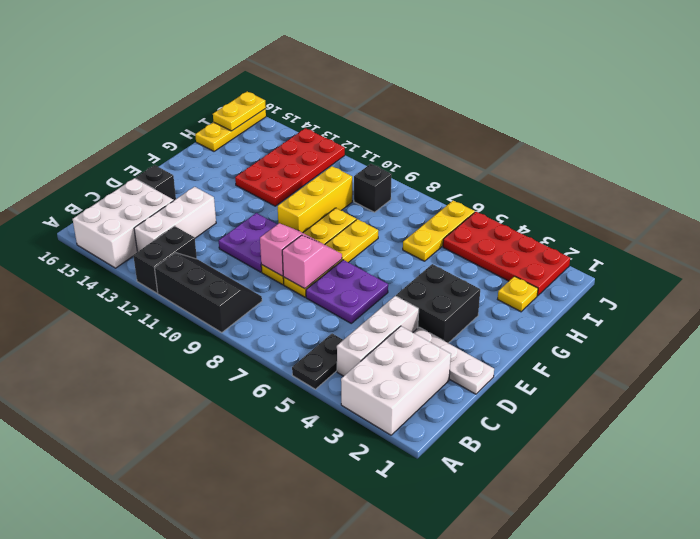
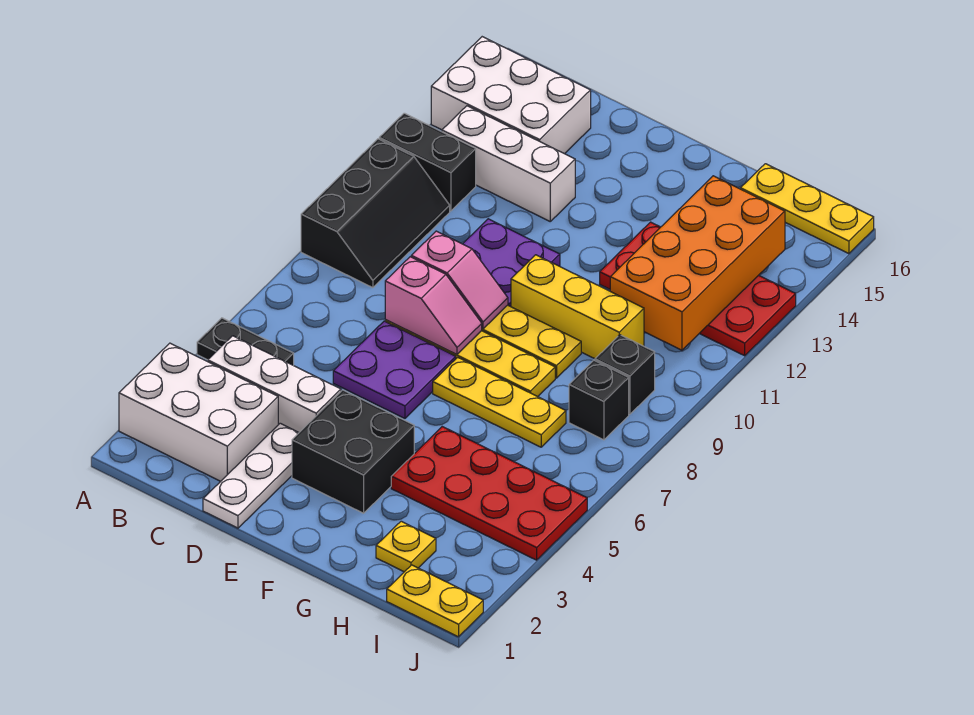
black brick D15 level 1 -> black brick I8 level 1
yellow plate H6:J6 level 1 -> yellow plate F7:H7 level 1
none -> orange brick H11:I14 level 2
red plate I2:J5 level 1 -> red plate G4:J5 level 1
yellow plate I16:J16 level 2 -> yellow plate I1:J1 level 1

